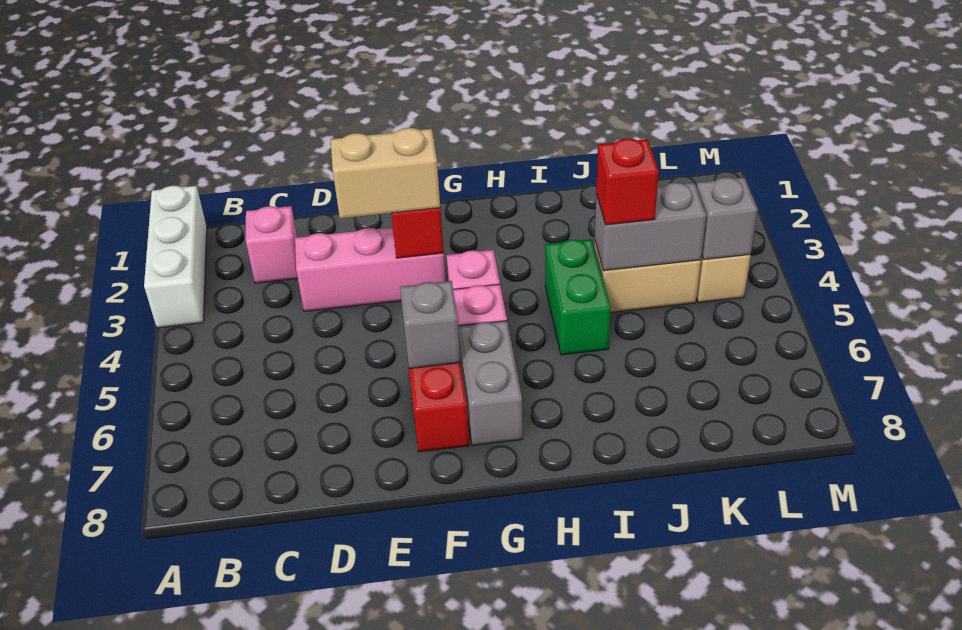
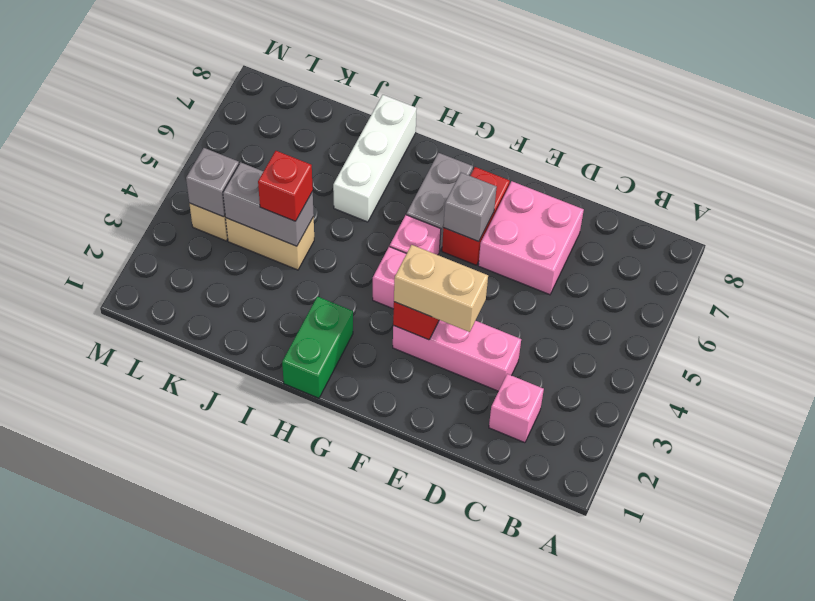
white brick A1:A3 level 1 -> white brick I6:I8 level 1
none -> pink brick D6:E7 level 1
green brick I4:I5 level 1 -> green brick H1:H2 level 1

